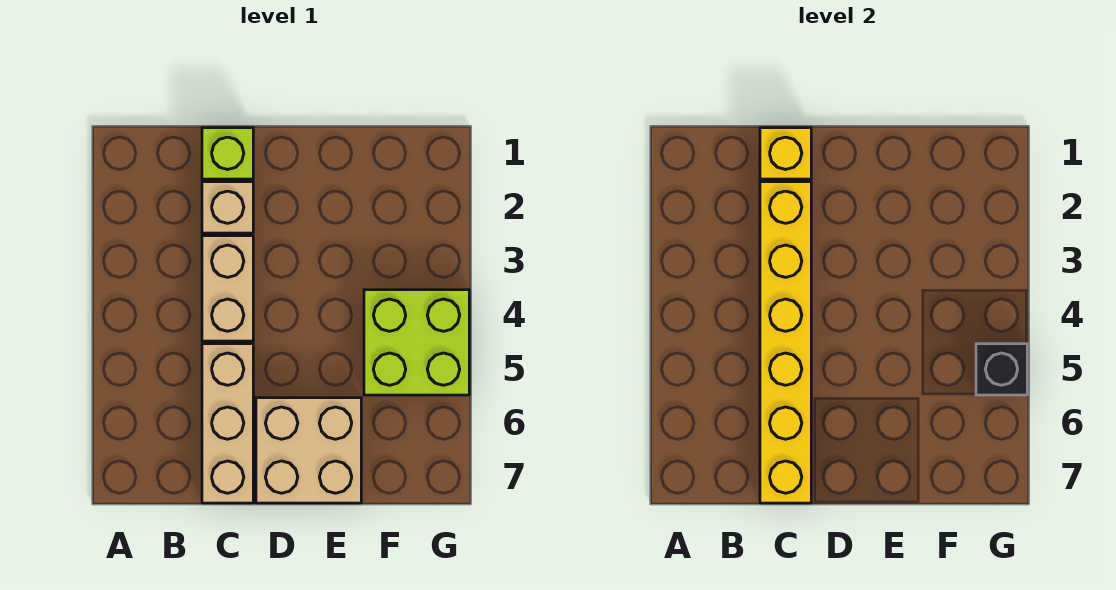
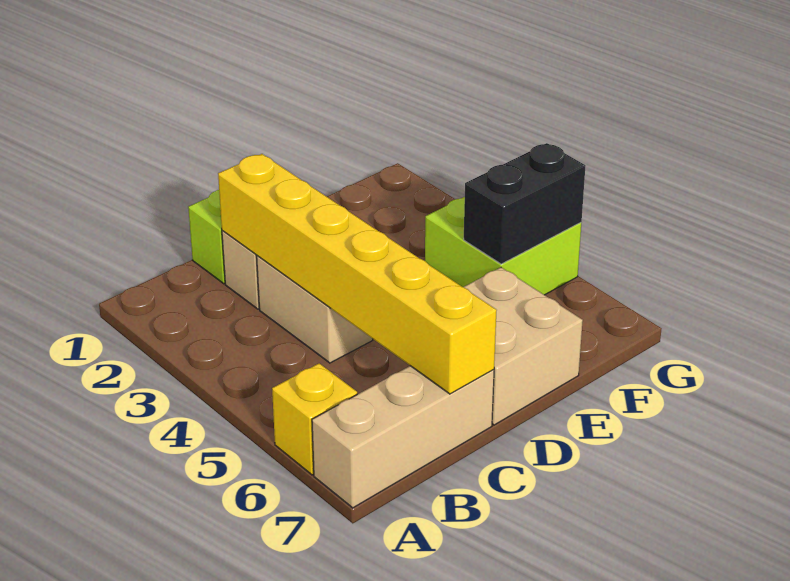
yellow brick C1 level 2 -> yellow brick A6 level 1
tan brick C5:C7 level 1 -> tan brick A7:C7 level 1
black brick G5 level 2 -> black brick F5:G5 level 2

